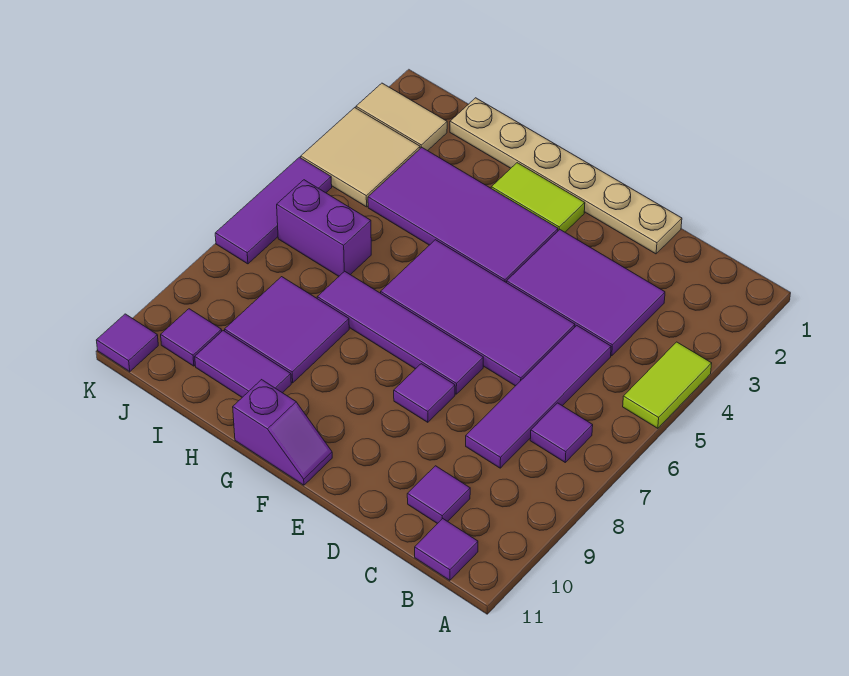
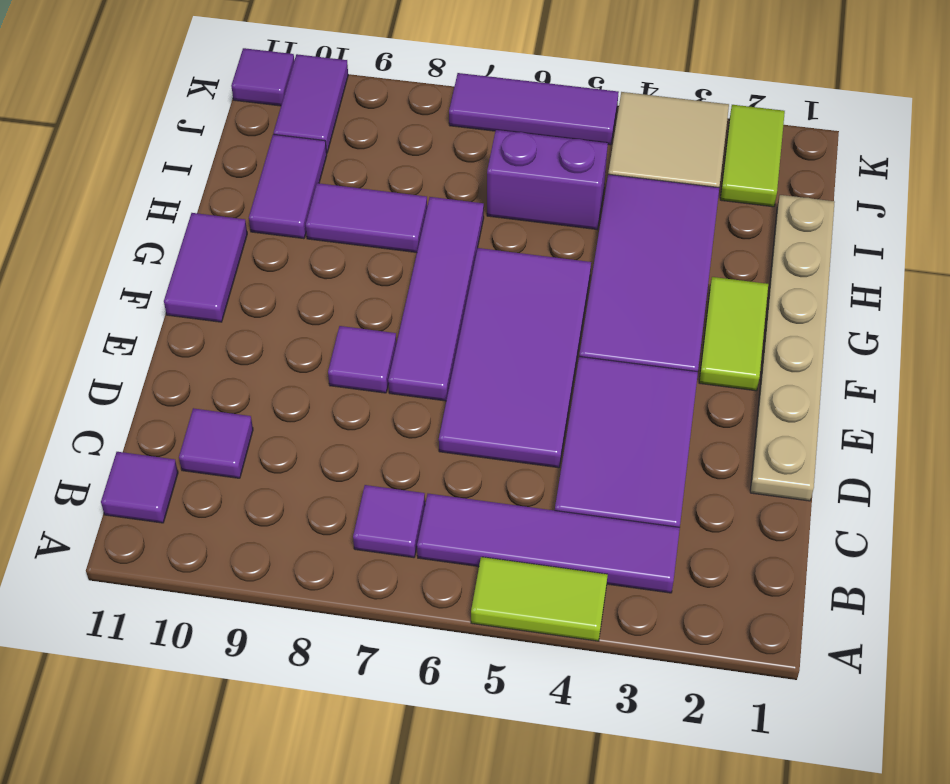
purple tile C5:C8 level 1 -> purple tile B3:B6 level 1
purple slope F11:G11 level 1 top G -> purple tile F11:G11 level 1
purple tile H8:I9 level 1 -> purple tile H8:H9 level 1
purple brick I6:J6 level 1 -> purple brick I5:I6 level 1
tan tile J2:K2 level 1 -> lime tile J2:K2 level 1
purple tile J10 level 1 -> purple tile J10:K10 level 1

